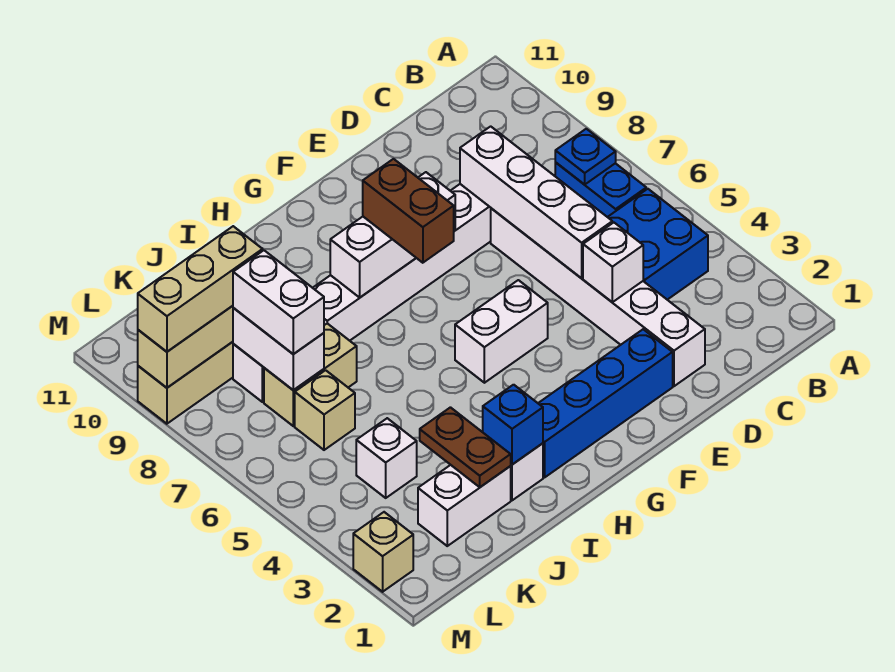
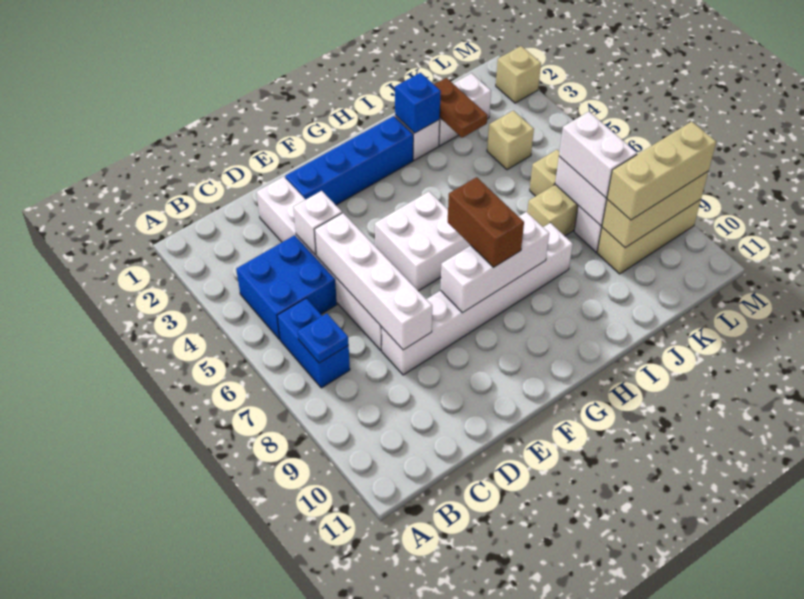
white brick F5:G5 level 1 -> white brick F5:G6 level 1
white brick K4 level 1 -> tan brick K4 level 1

